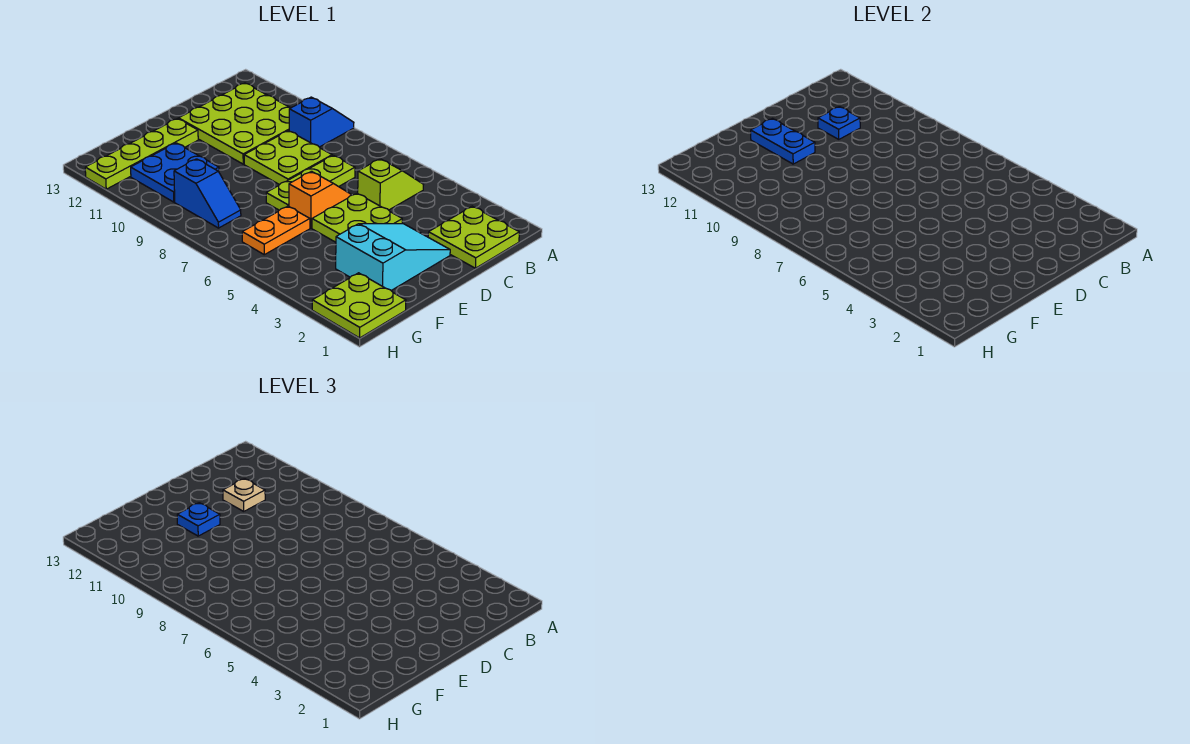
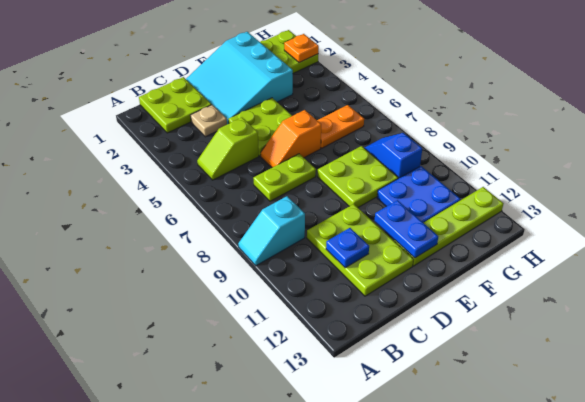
blue slope A9:B9 level 1 top B -> cyan slope A9:B9 level 1 top B
lime plate B10:D12 level 1 -> lime plate C10:D12 level 1
lime plate C7:E7 level 1 -> lime plate C7:D7 level 1
lime plate C8:D9 level 1 -> lime plate E8:F9 level 1
tan plate C11 level 3 -> tan plate C3 level 1
cyan slope D2:F3 level 1 top F -> cyan slope D1:F3 level 1 top F
blue plate E11 level 3 -> none
none -> orange plate H2 level 2

